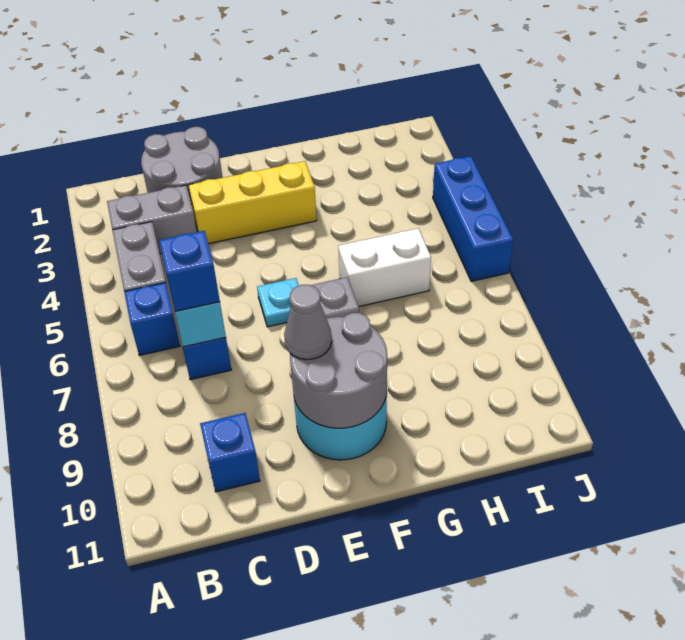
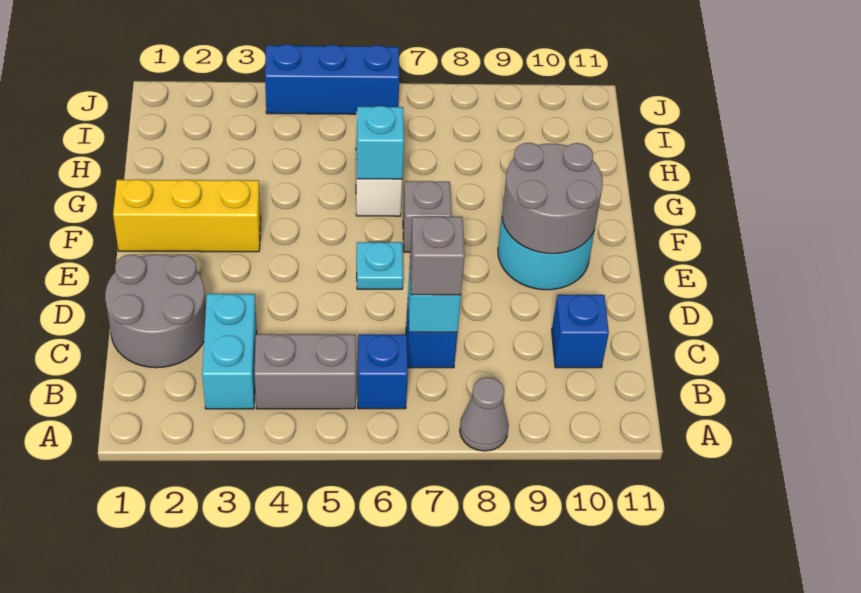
grey brick B3:C3 level 1 -> cyan brick B3:C3 level 1
blue brick C7 level 3 -> grey brick C7 level 3
yellow brick D3:F3 level 1 -> yellow brick F1:F3 level 1
grey cone E9 level 3 -> grey cone A8 level 1
none -> cyan brick G6 level 2

